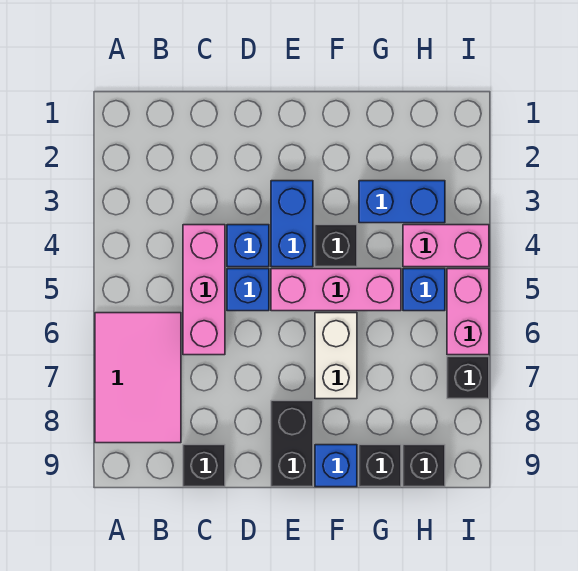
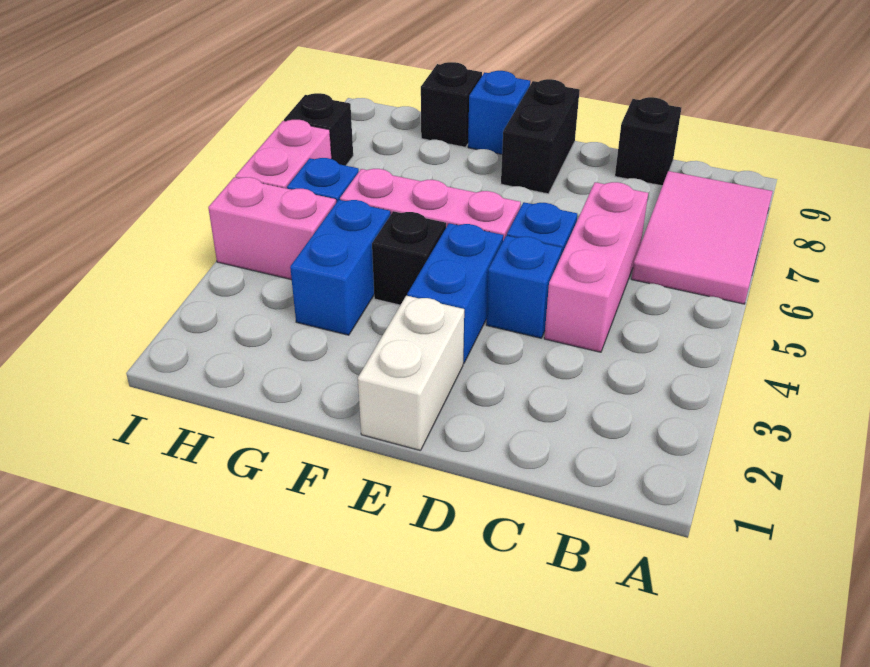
white brick F6:F7 level 1 -> white brick E1:E2 level 1
blue brick G3:H3 level 1 -> blue brick G3:G4 level 1
black brick H9 level 1 -> none

